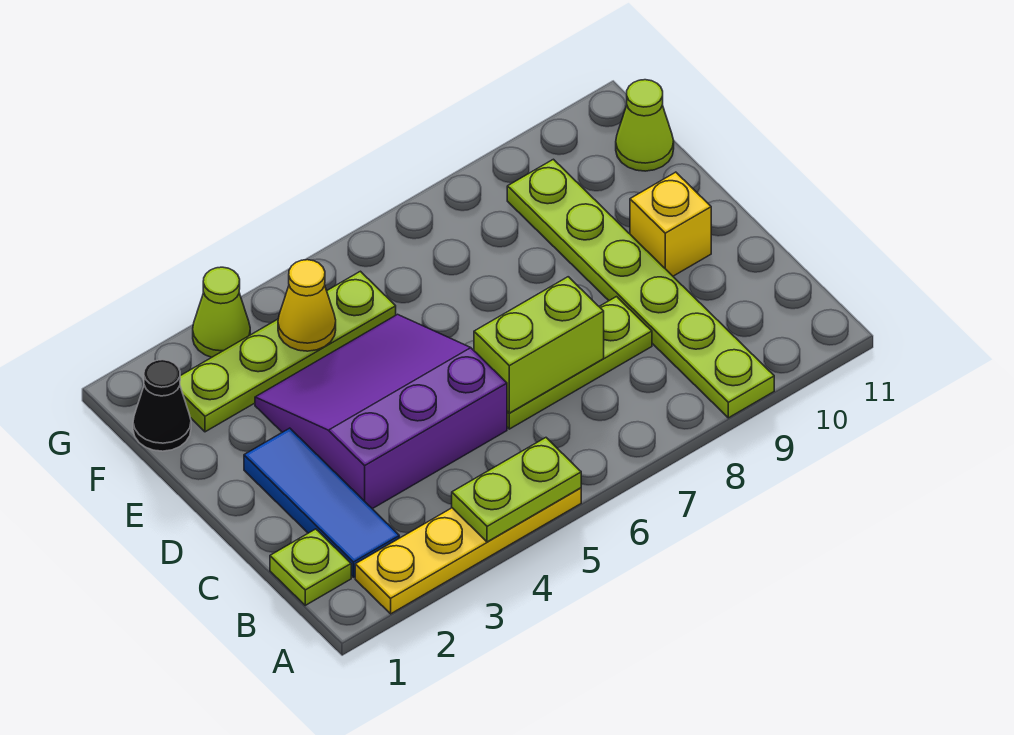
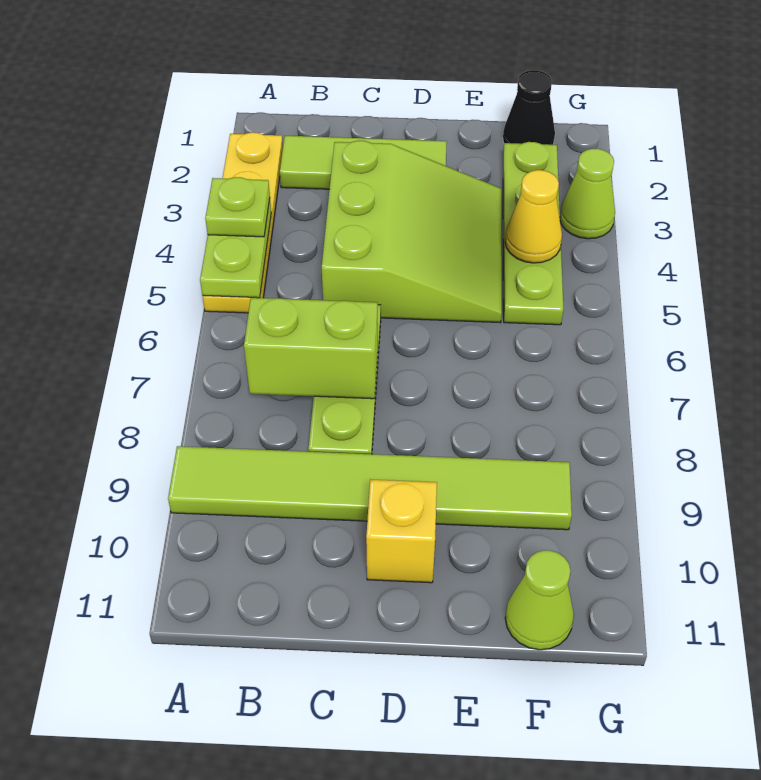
lime plate A9:F9 level 1 -> lime tile A9:F9 level 1
lime plate B1 level 1 -> lime plate A4 level 3
blue tile B2:D2 level 1 -> lime tile B2:D2 level 1
purple slope C3:E5 level 1 top C -> lime slope C3:E5 level 1 top C
lime brick C6:C7 level 2 -> lime brick B7:C7 level 2

